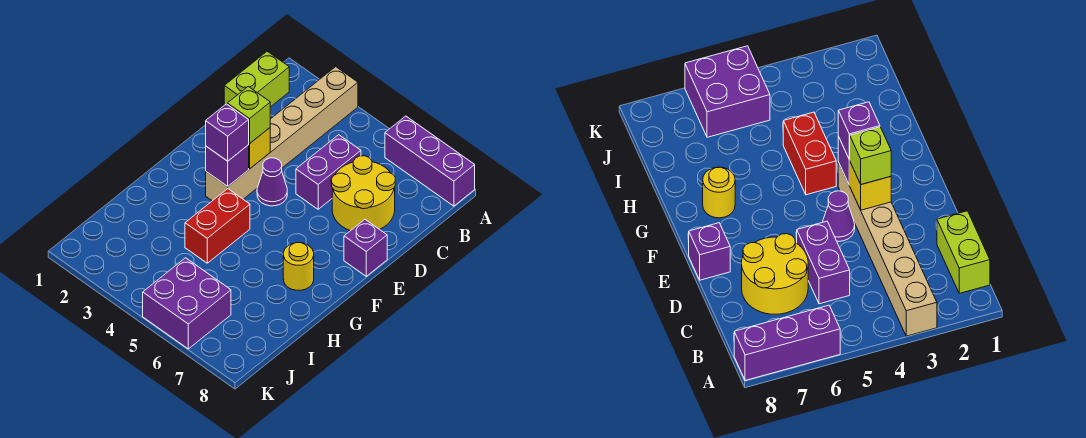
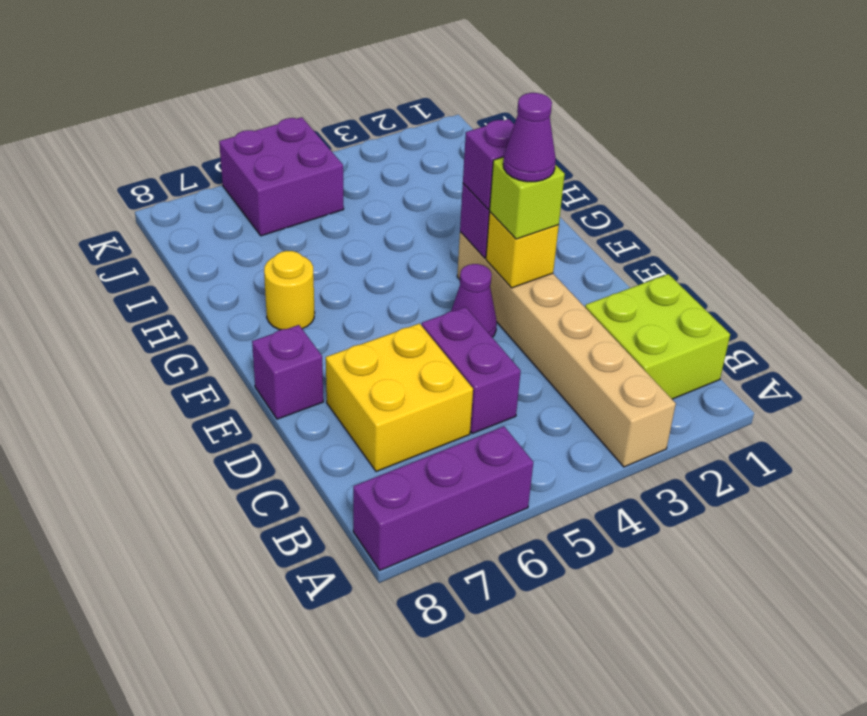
lime brick B1:C1 level 1 -> lime brick B1:C2 level 1
yellow round brick C6:D7 level 1 -> yellow brick C6:D7 level 1
none -> purple cone E3 level 4
red brick G4:H4 level 1 -> none

